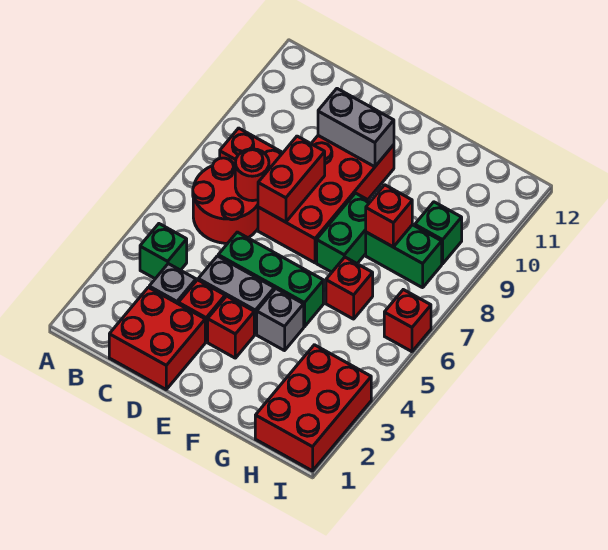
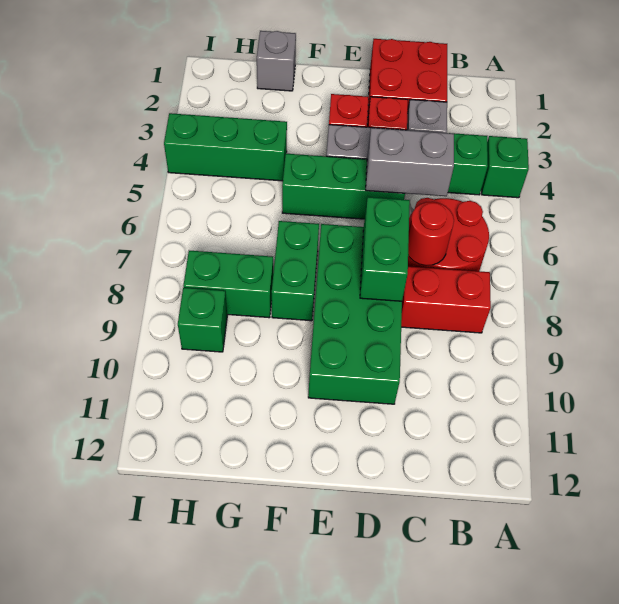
none -> green brick A4 level 1
red brick D7:E10 level 1 -> green brick D7:E10 level 1
red brick D7:D8 level 2 -> green brick D7:D8 level 2
grey brick D10:E10 level 2 -> grey brick C5:D5 level 2
grey brick F4 level 1 -> grey brick G1 level 1
none -> green brick G4:I4 level 1
red brick G6 level 1 -> none
red brick G8 level 2 -> none
red brick H1:I3 level 1 -> none
red brick I6 level 1 -> none

